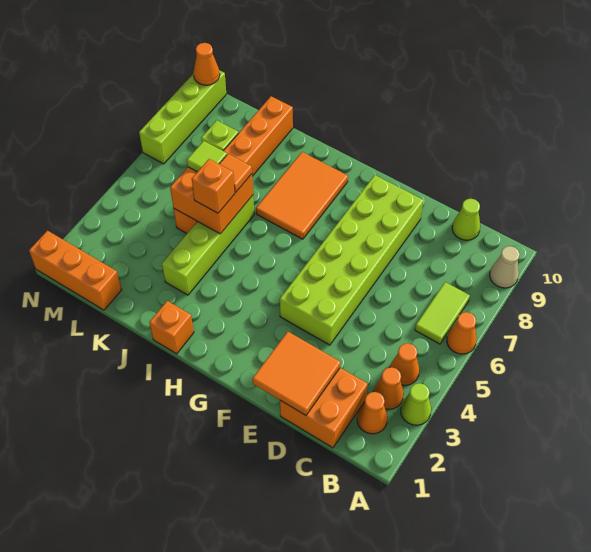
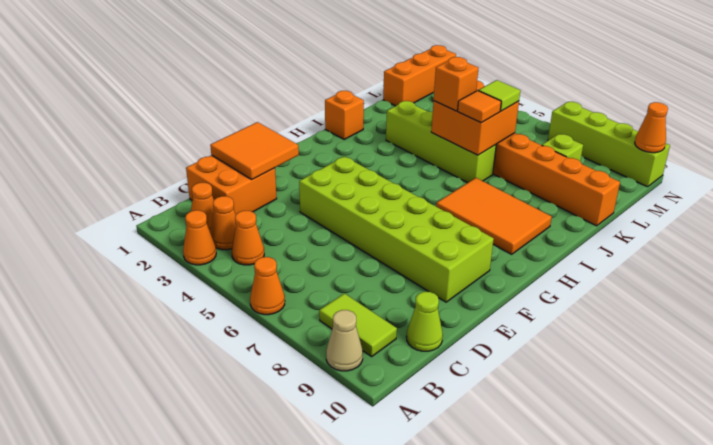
lime cone A3 level 1 -> orange cone A3 level 1
lime tile B6:B7 level 1 -> lime tile B8:B9 level 1

